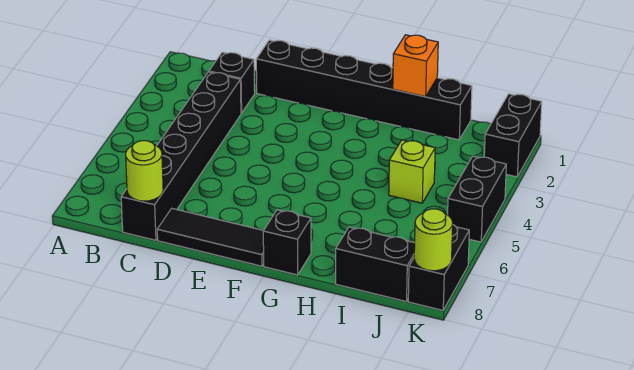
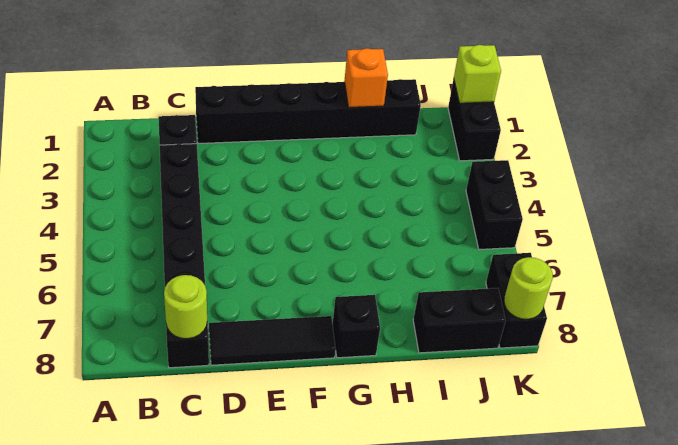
lime brick I4 level 1 -> lime brick K1 level 2

